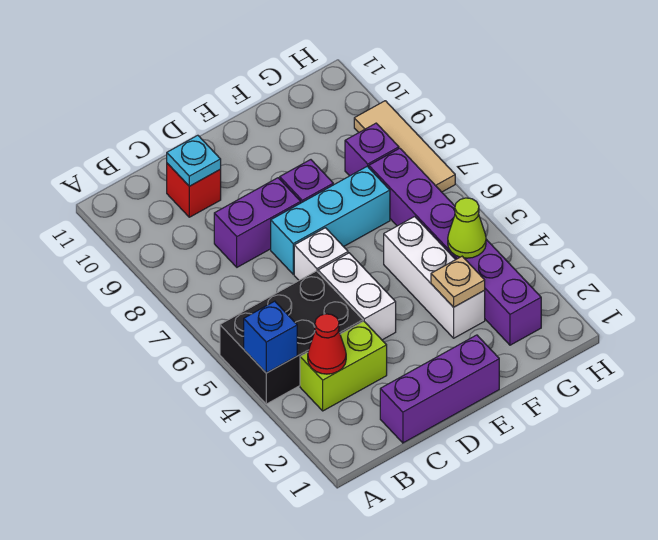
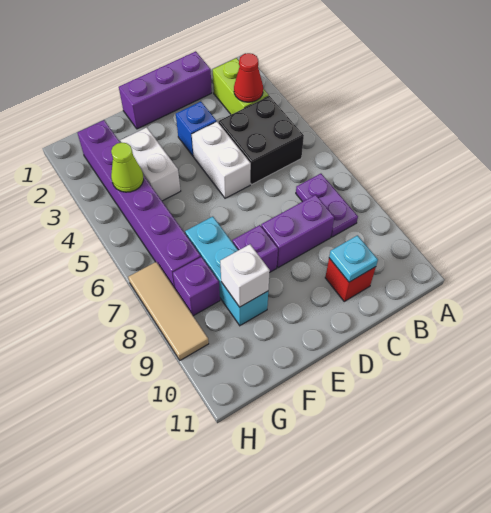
black brick A4:C5 level 1 -> black brick B4:C5 level 1
blue brick A4 level 2 -> blue brick D3 level 1
lime brick B3:C3 level 1 -> lime brick B2:B3 level 1
none -> purple plate B7:B8 level 1
white brick D6 level 1 -> white brick F9 level 2
cyan brick D7:F7 level 1 -> cyan brick F7:F9 level 1
white brick F3:F5 level 1 -> white brick F3:F4 level 1
tan plate F3 level 2 -> none

